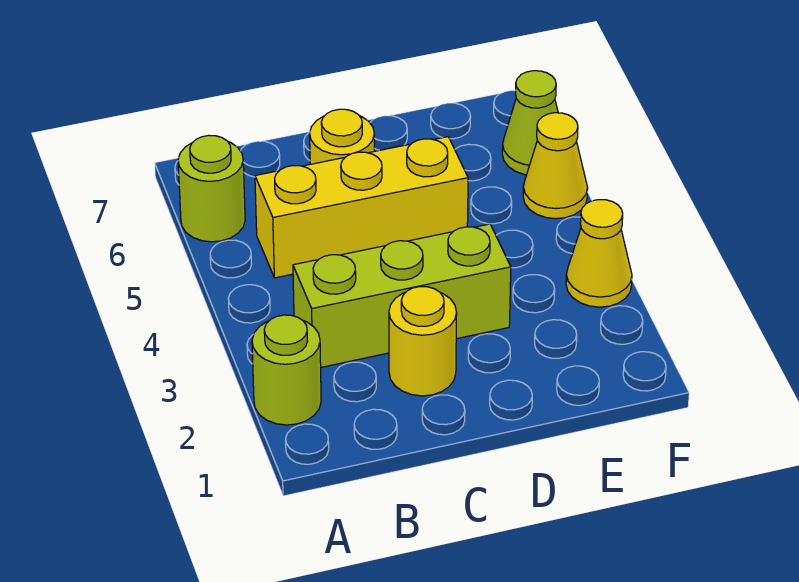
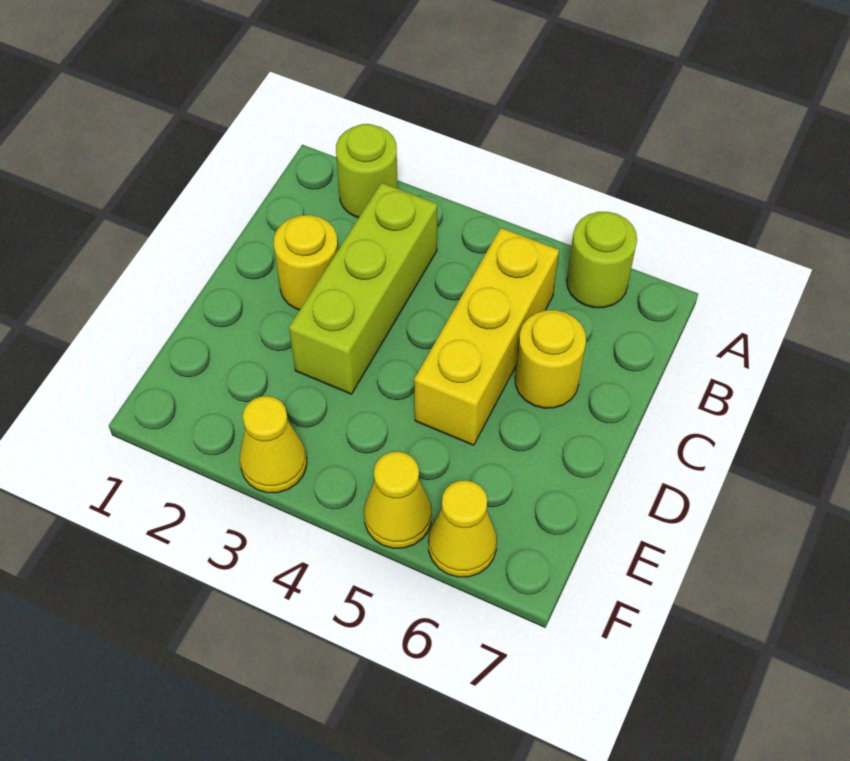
lime cone F6 level 1 -> yellow cone F6 level 1

